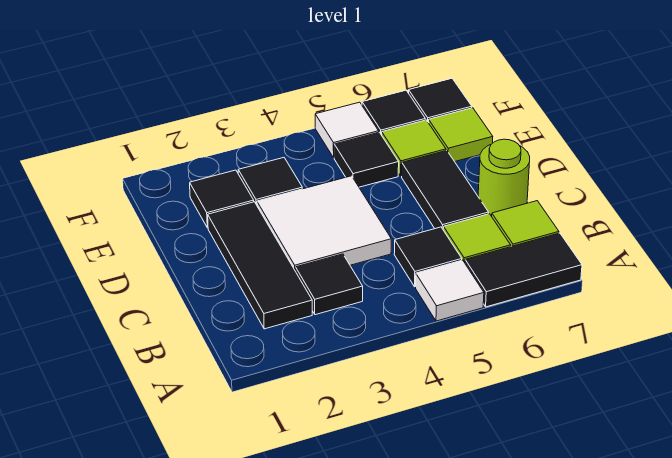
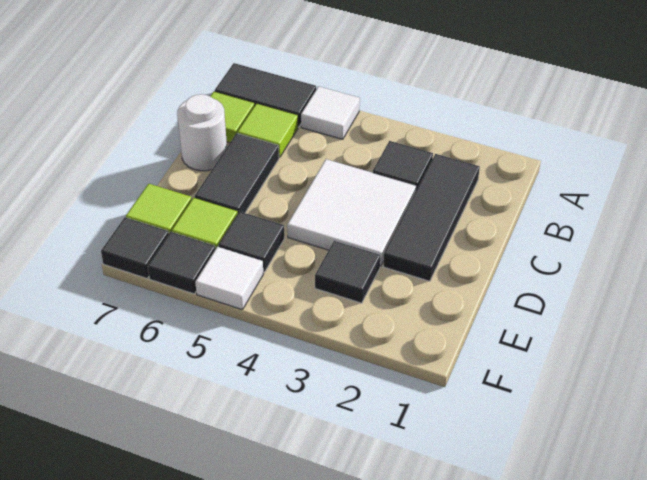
black tile B5 level 1 -> none
lime round brick C7 level 1 -> white round brick C7 level 1
black tile E2 level 1 -> none

